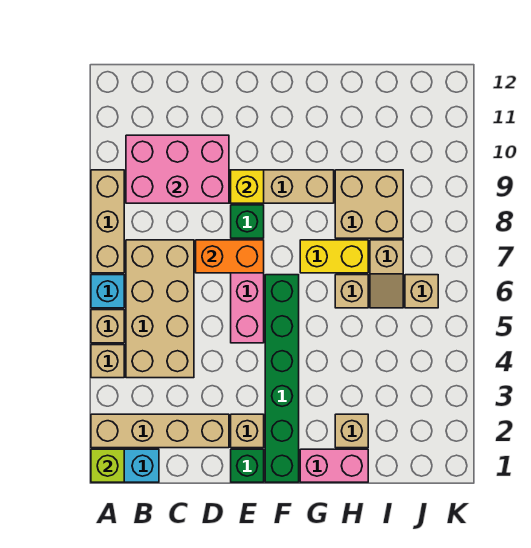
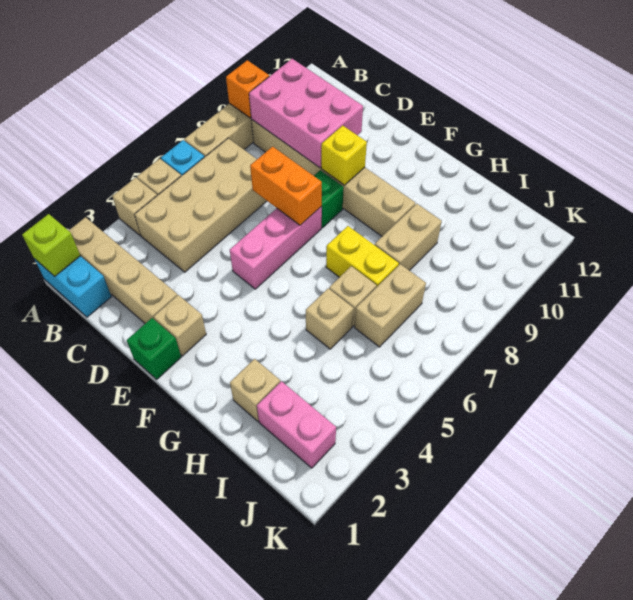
none -> orange brick A9 level 2
green brick F1:F6 level 1 -> none
pink brick G1:H1 level 1 -> pink brick I2:J2 level 1
tan brick H8:I9 level 1 -> tan brick H8:H9 level 1
tan slope I6:I7 level 1 top 7 -> tan brick I6:I7 level 1
tan brick J6 level 1 -> tan brick H5 level 1

